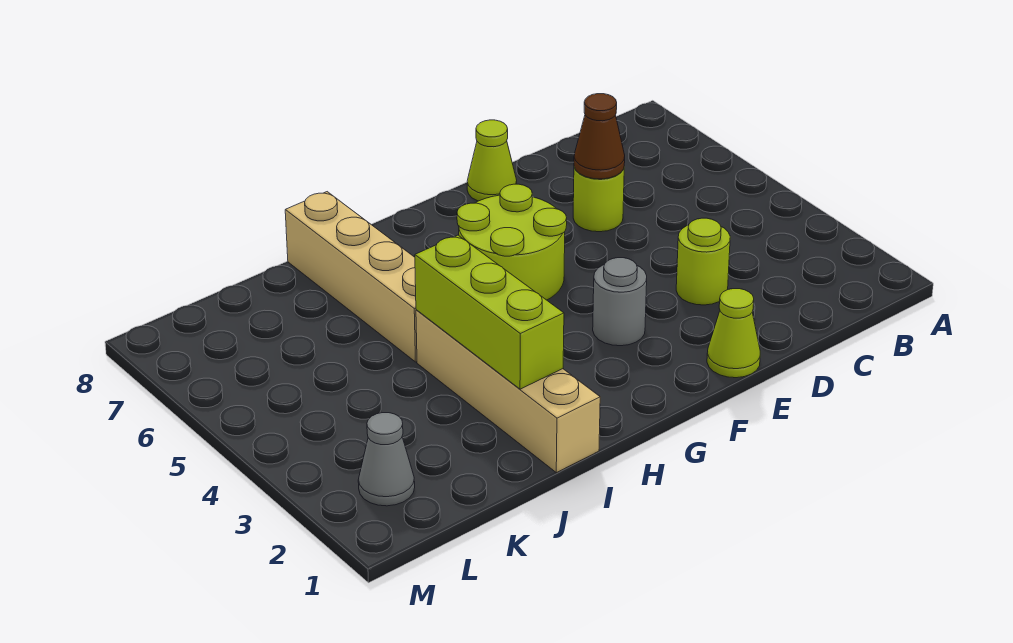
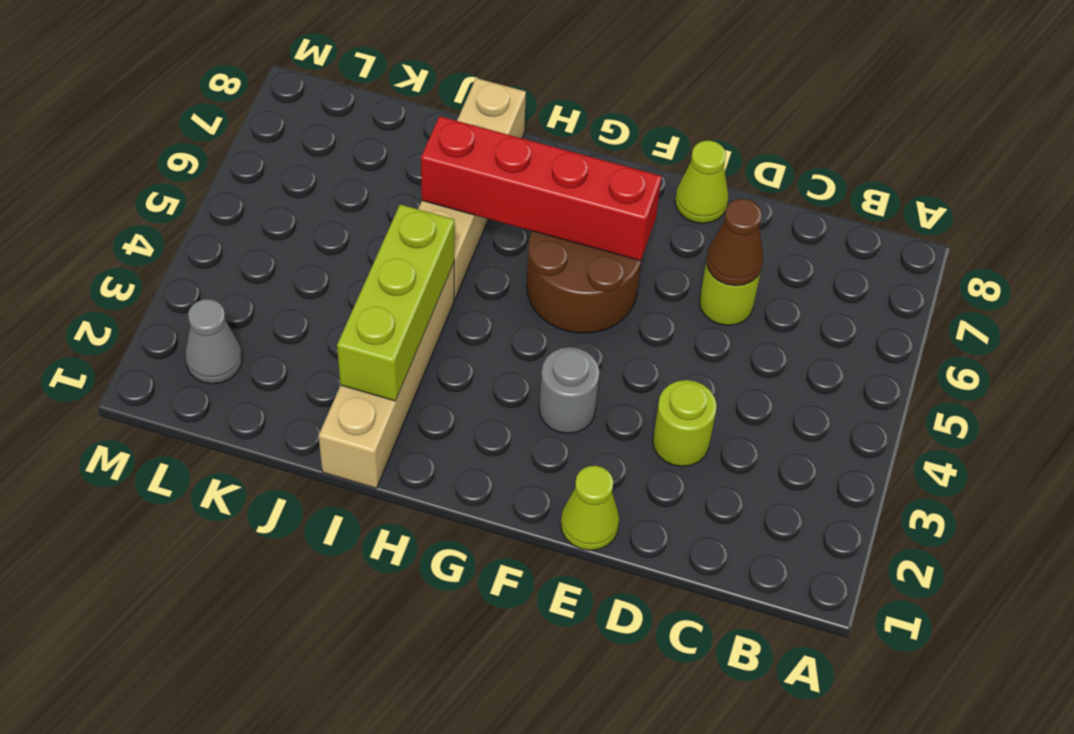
lime round brick F5:G6 level 1 -> brown round brick F5:G6 level 1
none -> red brick F6:I6 level 2

